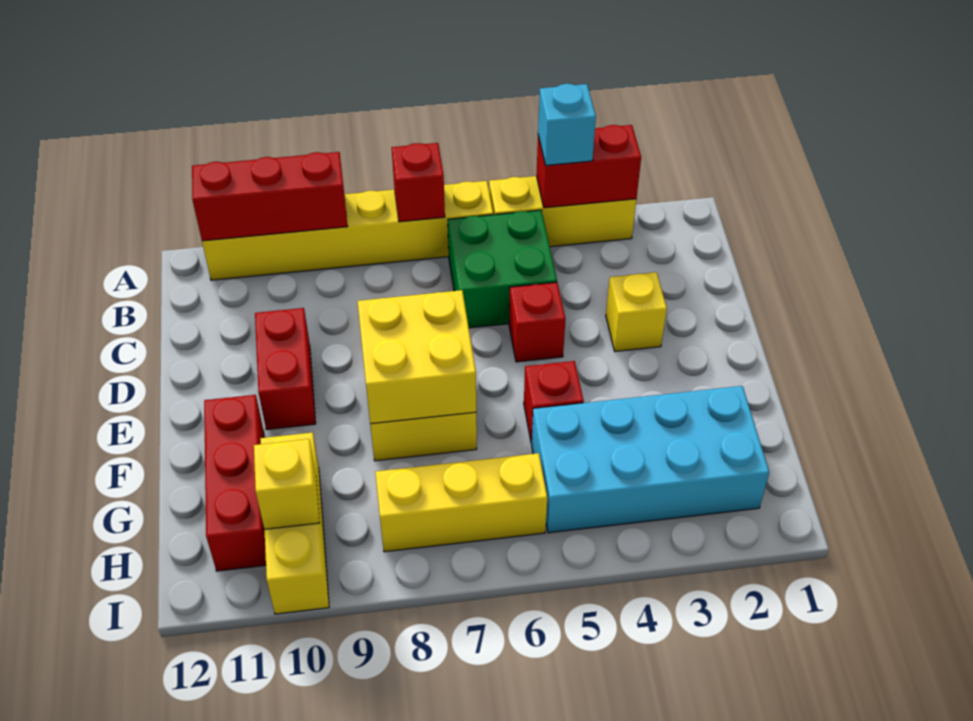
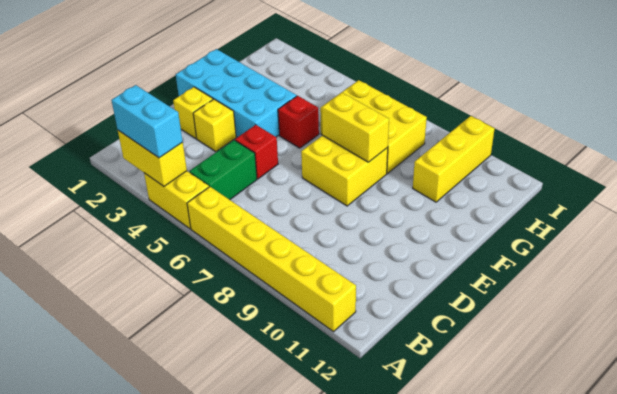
yellow brick A3:A5 level 1 -> yellow brick A4:A5 level 1
red brick A3:A4 level 2 -> yellow brick A3:A4 level 2
cyan brick A4 level 3 -> cyan brick A3:A4 level 3
red brick A7 level 2 -> none
red brick A9:A11 level 2 -> none
green brick B5:C6 level 1 -> green brick B5:C5 level 1
red brick D10:E10 level 1 -> none
yellow brick E7:F8 level 2 -> yellow brick F7:F8 level 2
red brick F11:H11 level 1 -> none
cyan brick G2:H5 level 1 -> cyan brick E1:F4 level 1
yellow brick H6:H8 level 1 -> yellow brick G6:H8 level 1
yellow brick H10 level 2 -> yellow brick D2 level 1

